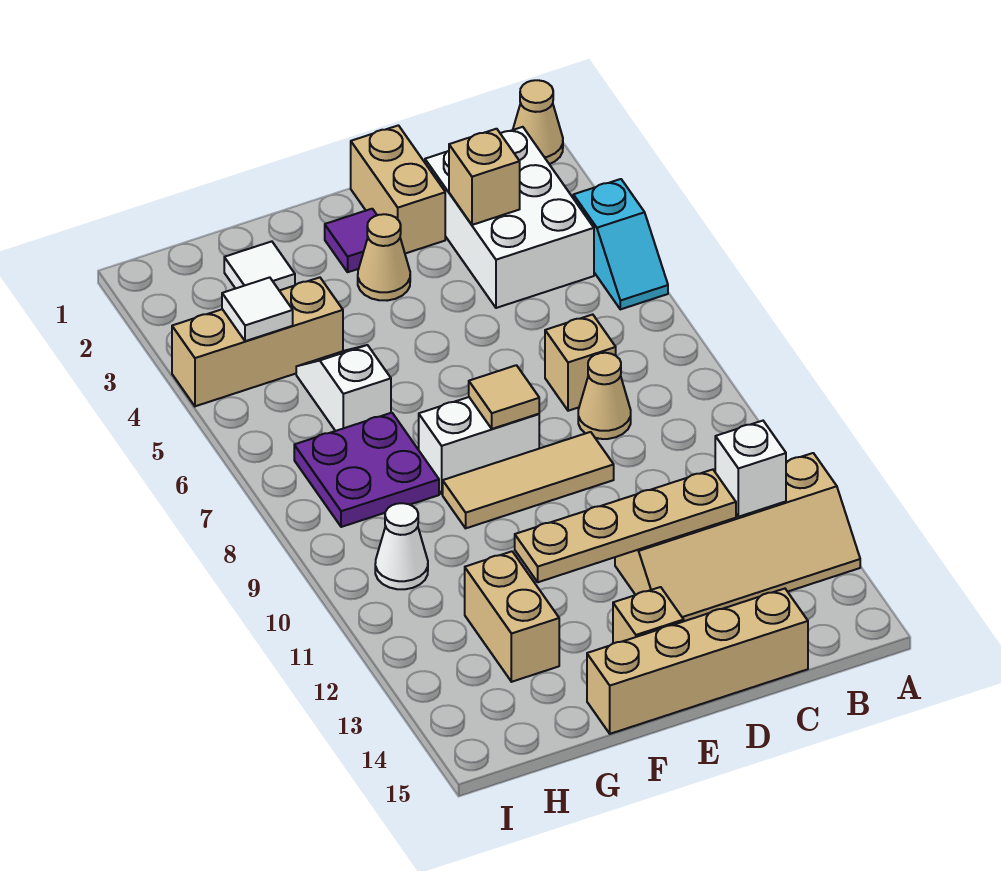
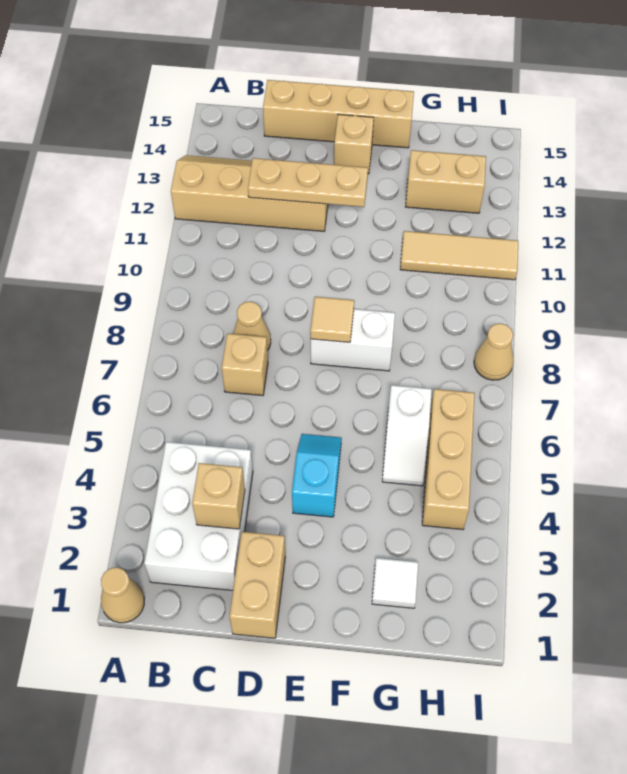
cyan slope A4:A5 level 1 top 4 -> cyan slope E4:E5 level 1 top 4
white brick B12 level 2 -> none
tan plate C12:F12 level 2 -> tan plate C12:E12 level 2
tan tile D9:F9 level 1 -> tan tile G11:I11 level 1
purple tile E2 level 1 -> none
tan cone E3 level 1 -> tan cone I8 level 1
tan brick G4:I4 level 1 -> tan brick H4:H6 level 1
purple plate G7:H8 level 1 -> none
tan brick G12:G13 level 1 -> tan brick G13:H13 level 1
white tile H4 level 2 -> none
white cone H10 level 1 -> none

